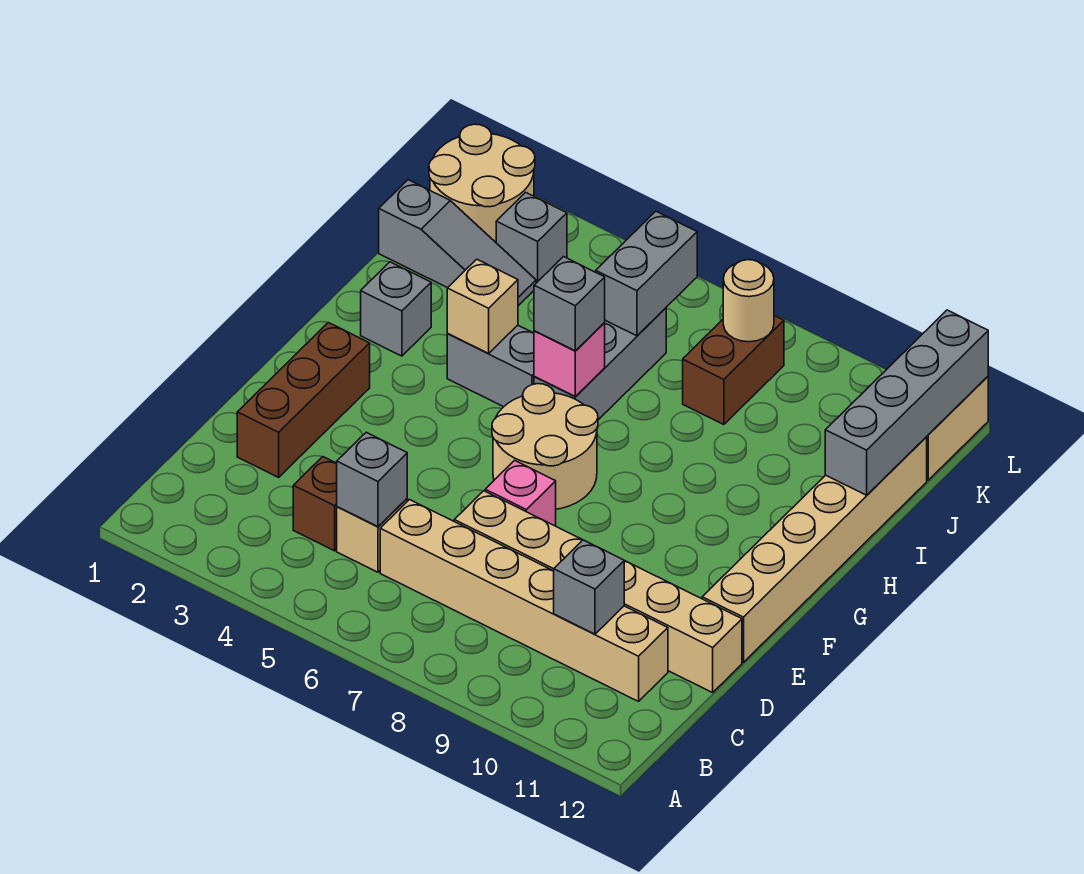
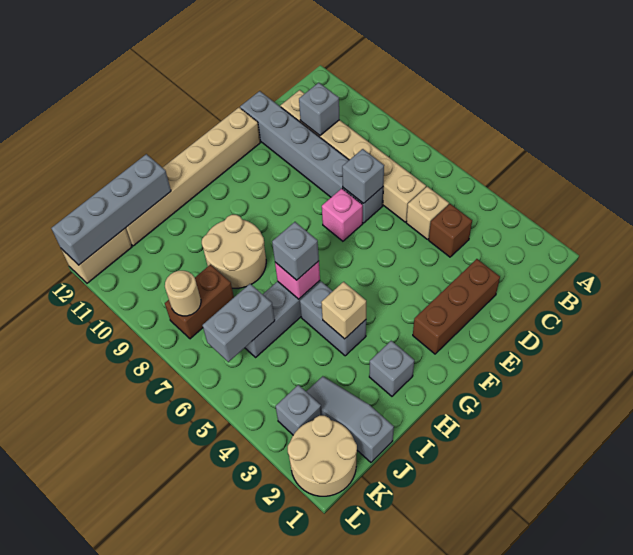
grey brick C5 level 2 -> grey brick D7 level 2
tan brick D7:D12 level 1 -> grey brick D7:D12 level 1
tan round brick F6:G7 level 1 -> tan round brick H8:I9 level 1

